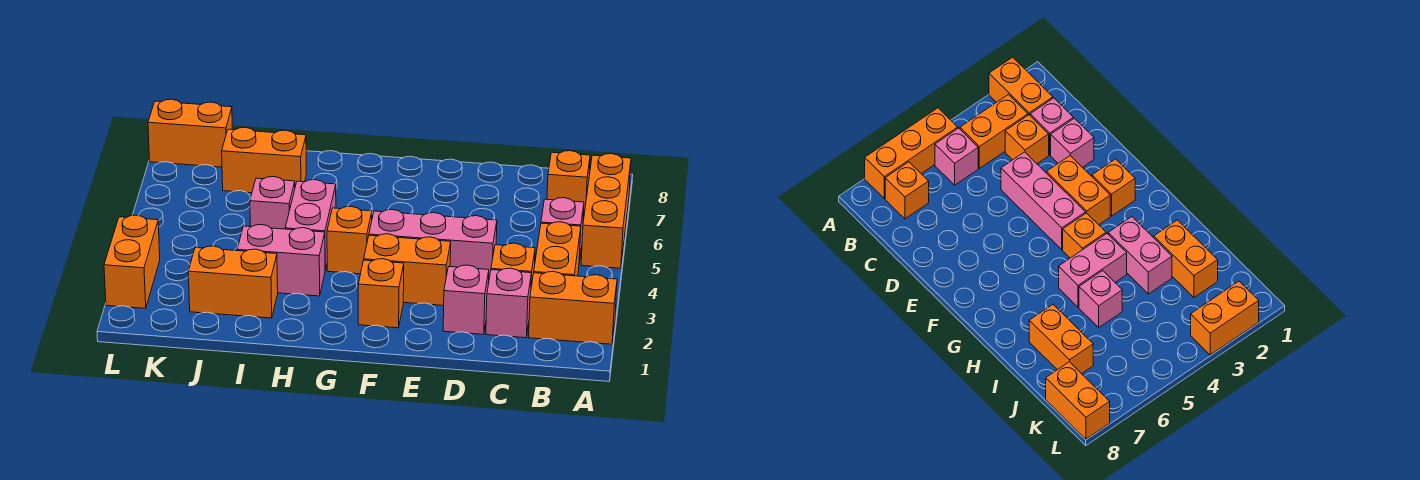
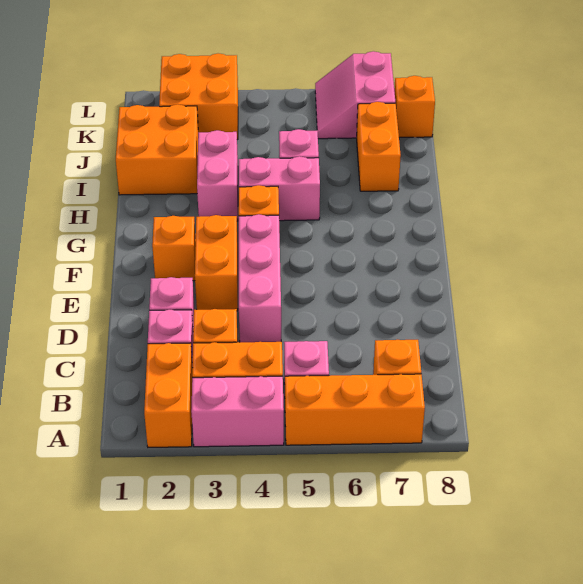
none -> pink brick A3:A4 level 1
orange brick I2:J2 level 1 -> orange brick I1:J2 level 1
none -> pink slope K6:L7 level 1 top 7
orange brick K8:L8 level 1 -> orange brick K8 level 1
orange brick L2:L3 level 1 -> orange brick K2:L3 level 1

